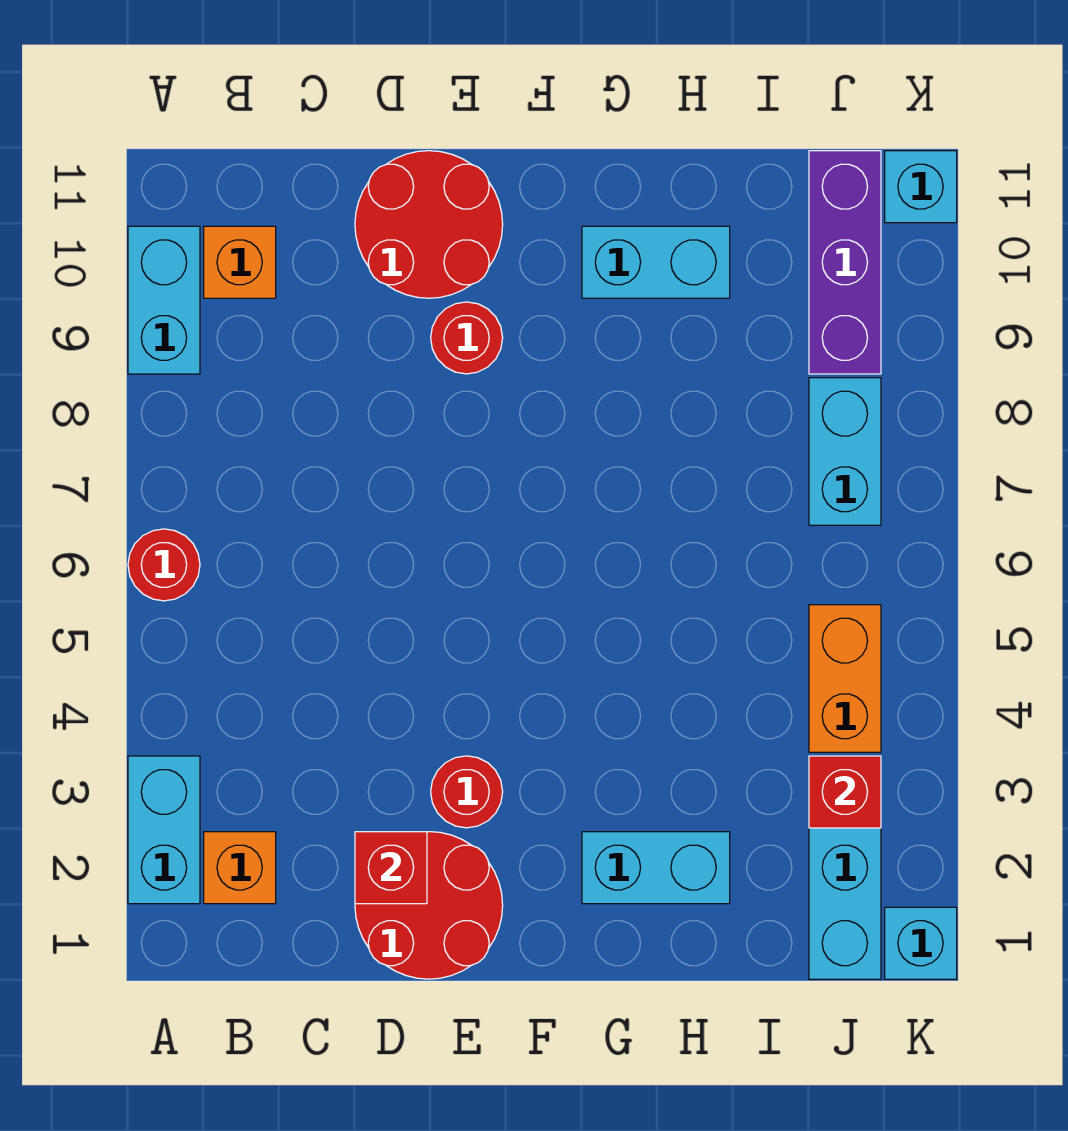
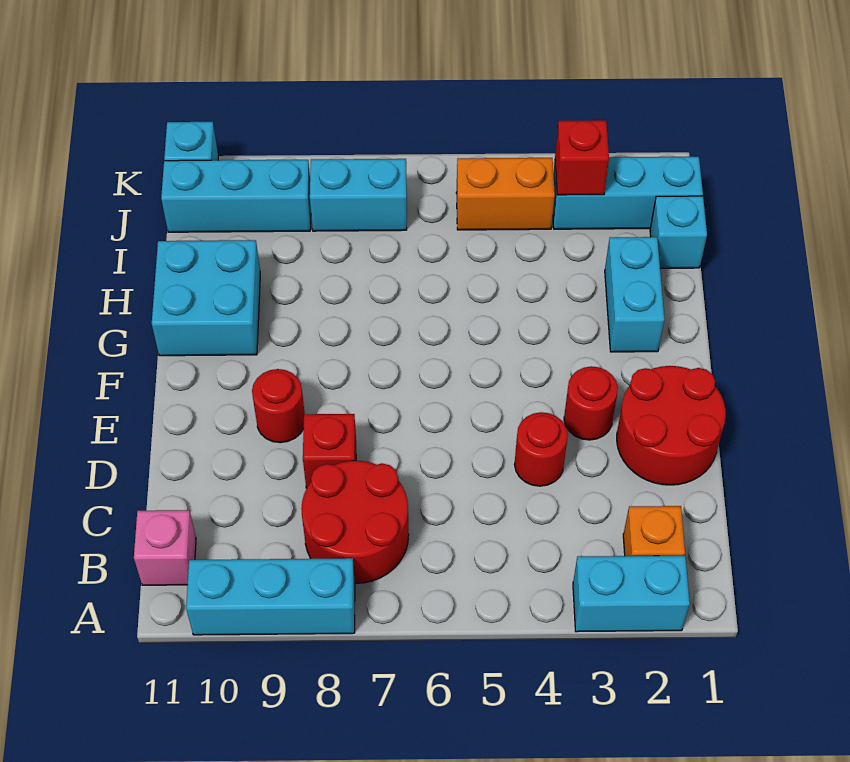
red round brick A6 level 1 -> red round brick D4 level 1
cyan brick A9:A10 level 1 -> cyan brick A8:A10 level 1
orange brick B10 level 1 -> none
none -> pink brick B11 level 1
red brick D2 level 2 -> red brick D8 level 1
red round brick D10:E11 level 1 -> red round brick B7:C8 level 1
cyan brick G10:H10 level 1 -> cyan brick G10:H11 level 1
purple brick J9:J11 level 1 -> cyan brick J9:J11 level 1
cyan brick K1 level 1 -> cyan brick I1 level 1

